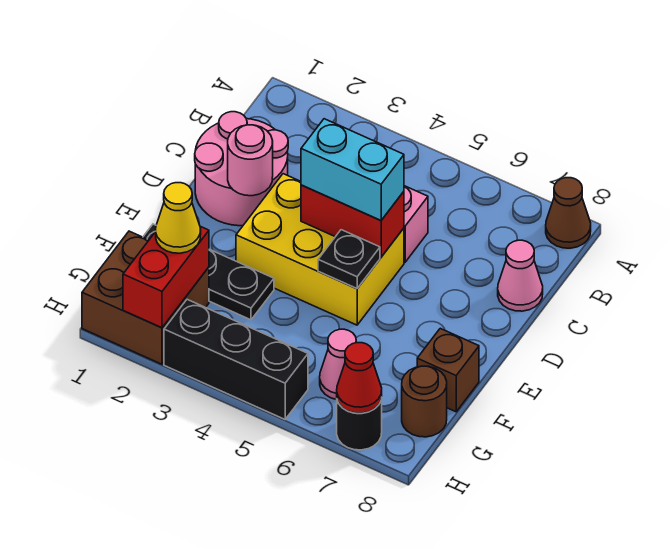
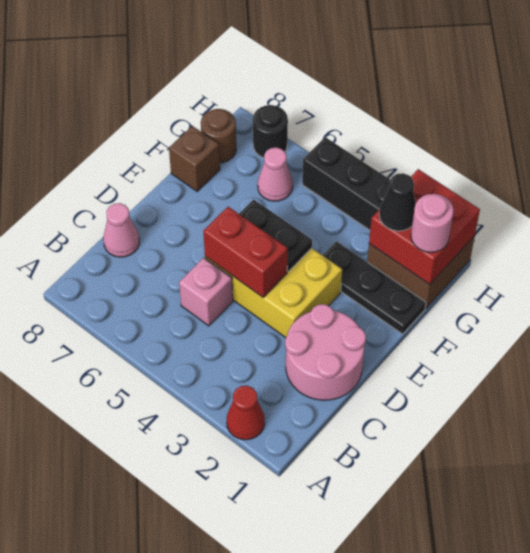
brown cone A8 level 1 -> none
pink round brick D2 level 2 -> pink round brick G1 level 3
cyan brick D4:D5 level 3 -> none
black plate E5 level 2 -> black plate E4:E5 level 2
red brick G2:H2 level 2 -> red brick G1:H2 level 2
yellow cone G2 level 3 -> black cone G2 level 3
red cone H7 level 2 -> red cone A2 level 1

